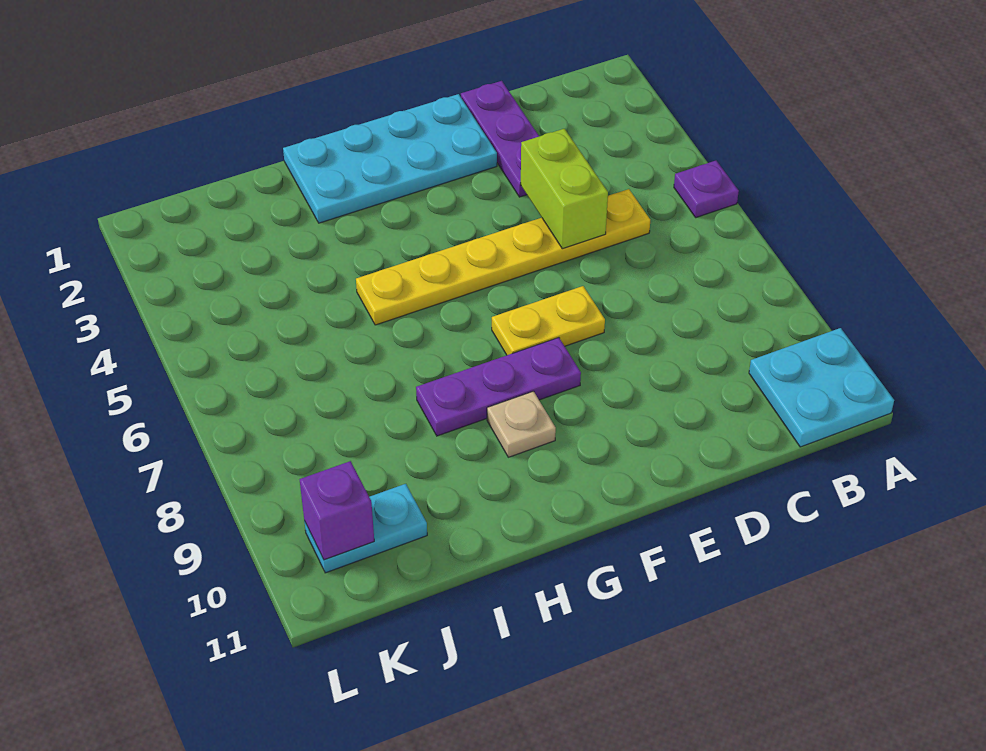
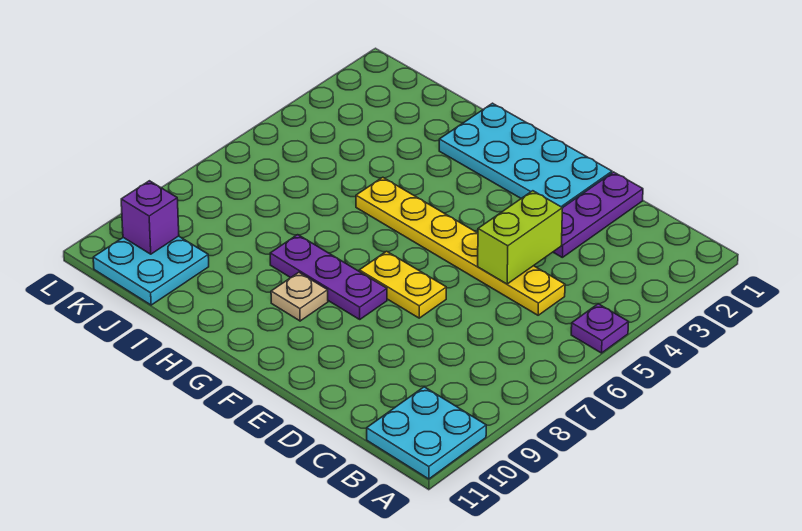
cyan plate J10:K10 level 1 -> cyan plate J10:K11 level 1

